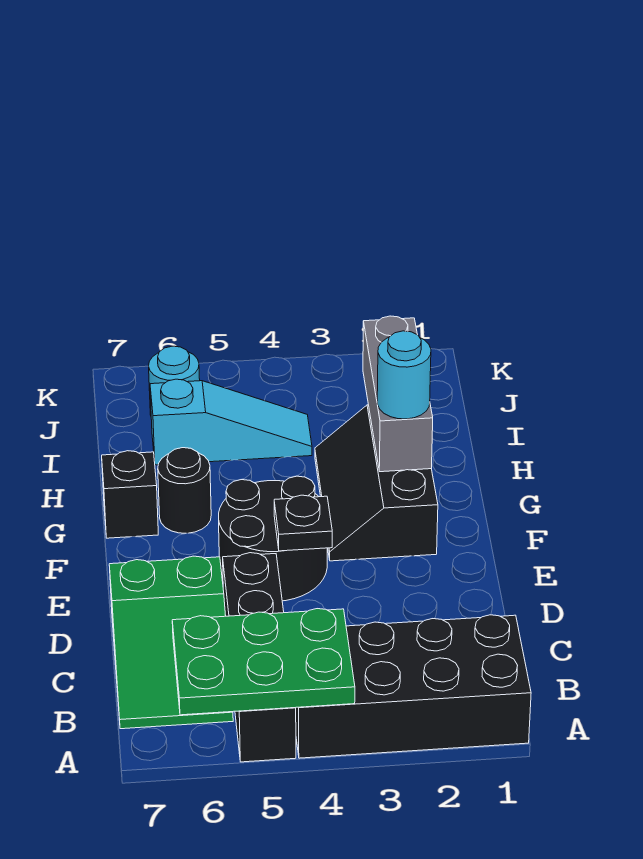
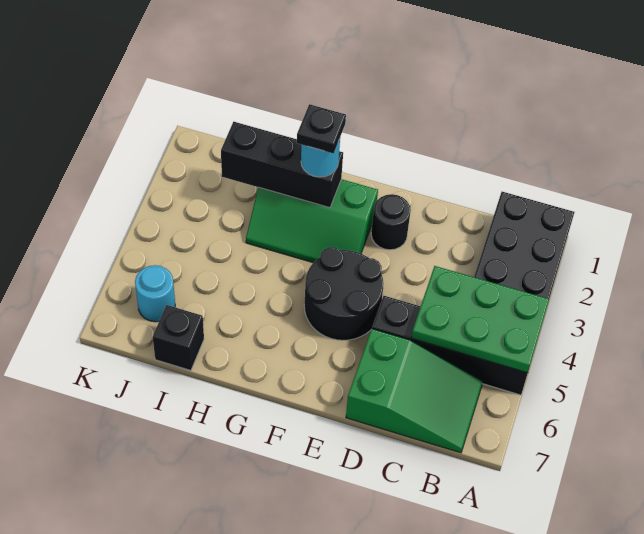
green plate A4:B6 level 2 -> green plate A4:C5 level 2
black plate E4 level 2 -> black plate G2 level 4
black slope F2:H3 level 1 top 2 -> green slope F2:H3 level 1 top 2
grey brick G2:I2 level 2 -> black brick G2:I2 level 2
black round brick G6 level 1 -> black round brick E2 level 1
black brick G7 level 1 -> black brick I7 level 1
cyan slope I4:I6 level 1 top 6 -> none

